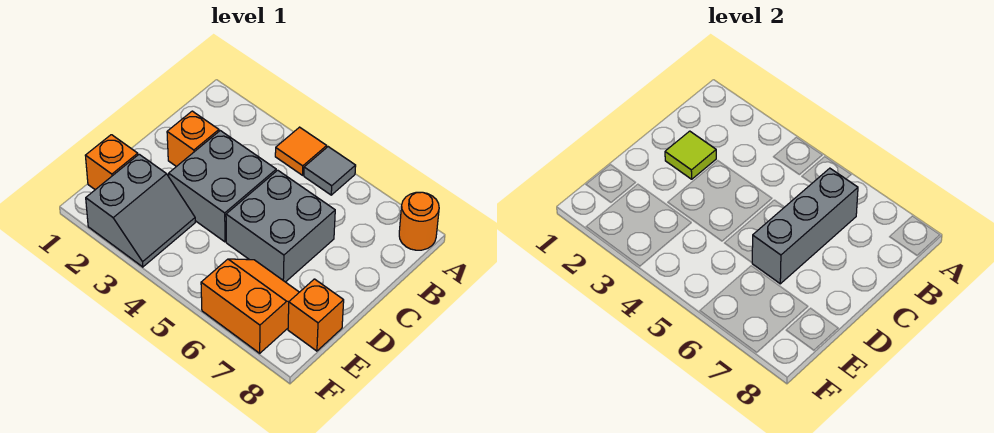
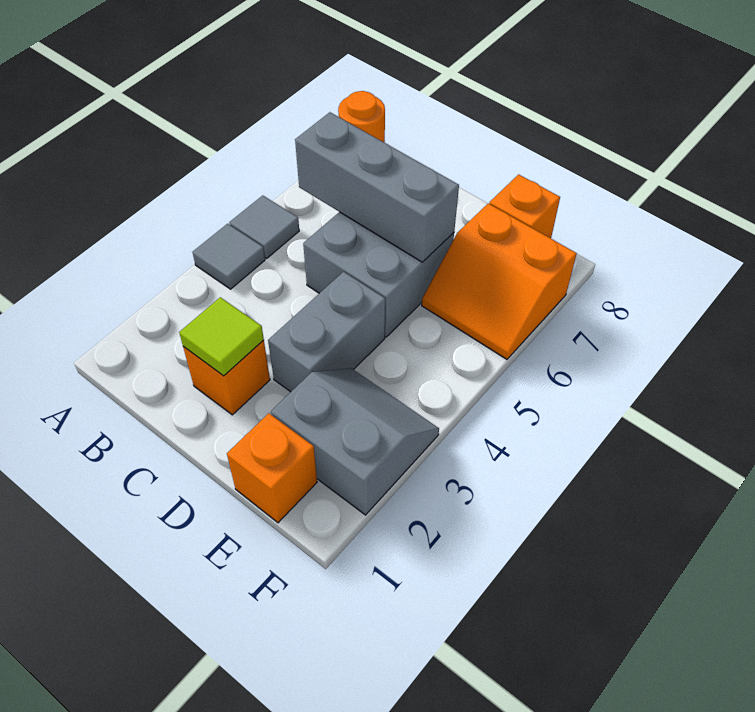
orange tile A4 level 1 -> grey tile A4 level 1
grey brick C3:D4 level 1 -> grey brick D3:D4 level 1
orange slope E6:F7 level 1 top F -> orange slope E6:F7 level 1 top 7

